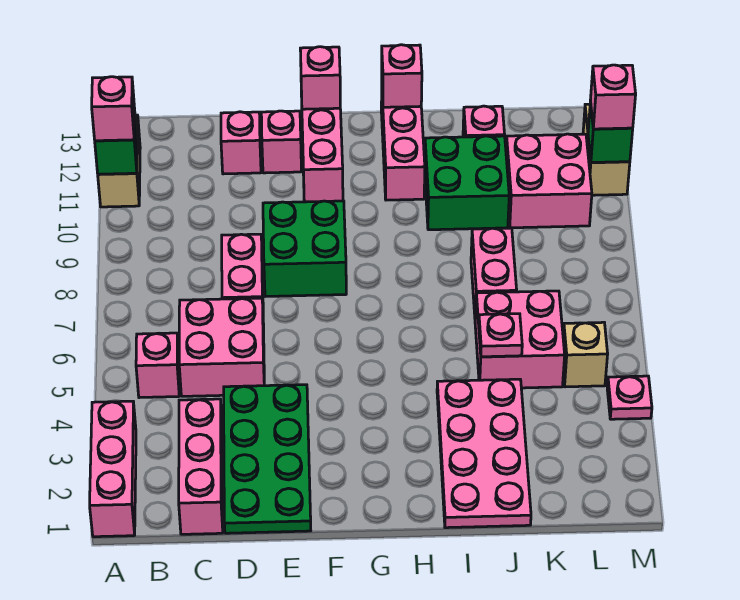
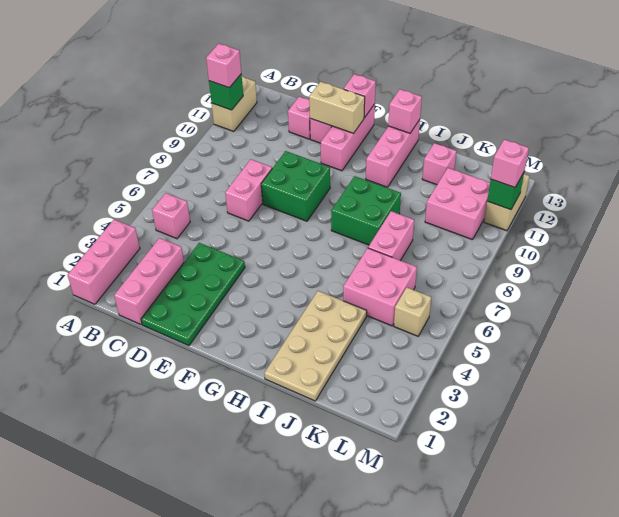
pink brick C5:D6 level 1 -> none
none -> tan brick E12:F12 level 2
pink plate I1:J4 level 1 -> tan plate I1:J4 level 1
green brick I10:J11 level 1 -> green brick H8:I9 level 1
pink plate J5 level 2 -> none
pink plate M4 level 1 -> none

